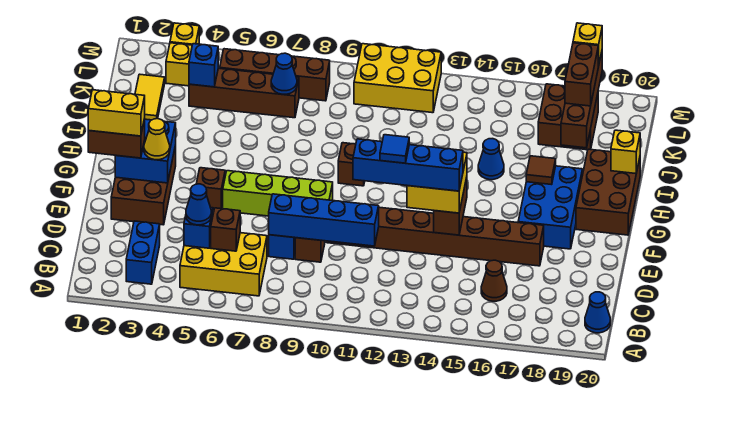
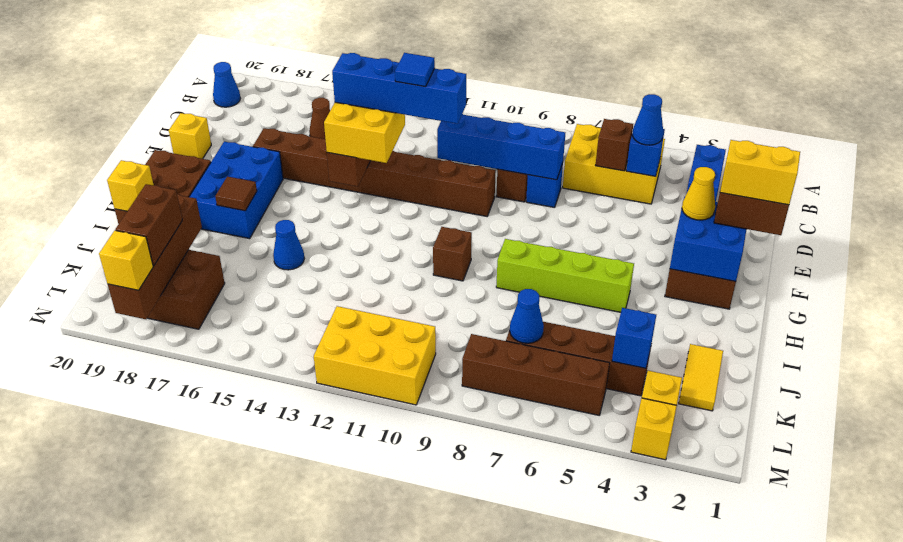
none -> yellow brick E20 level 1
brown brick F5 level 1 -> none
lime brick F6:F9 level 1 -> lime brick H5:H8 level 1

